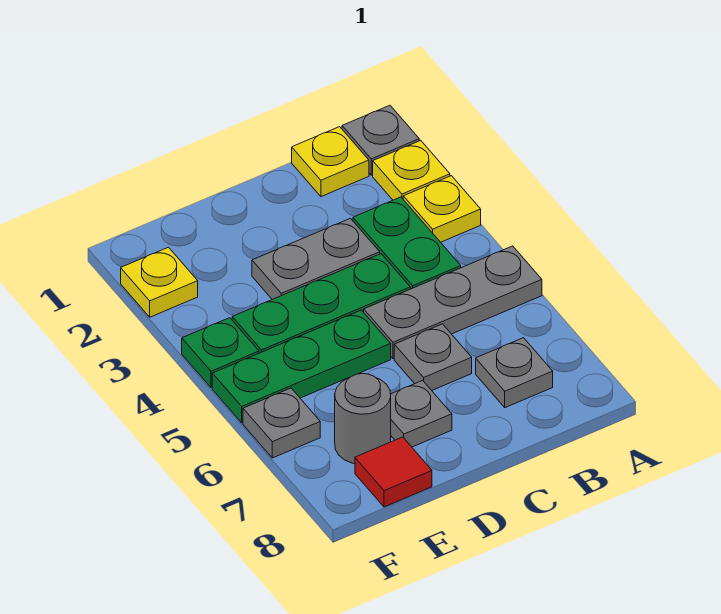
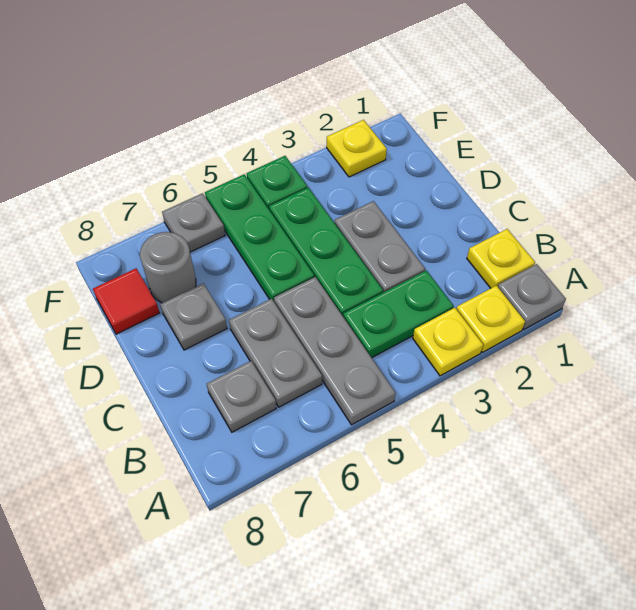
grey plate C6 level 1 -> grey plate B6:C6 level 1

